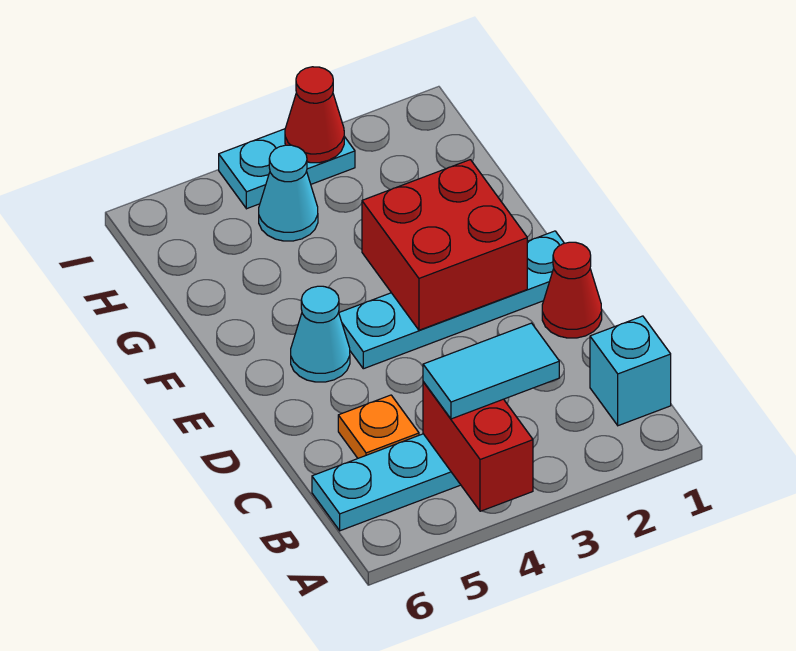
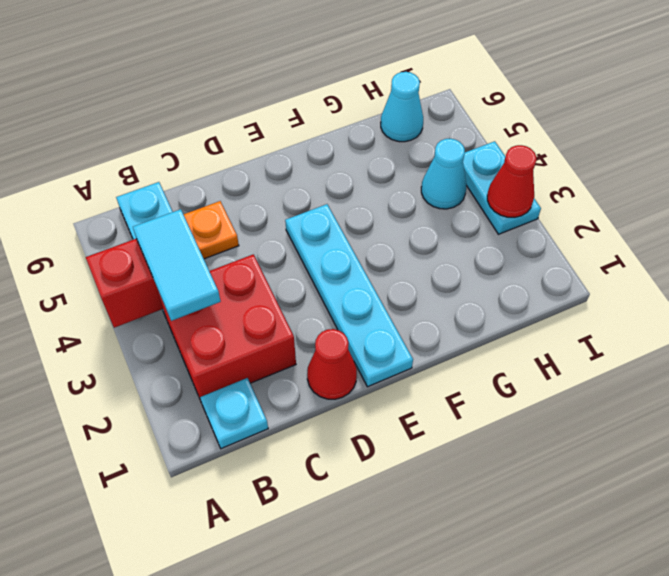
cyan brick B1 level 1 -> cyan plate B1 level 1
red brick E2:F3 level 2 -> red brick B2:C3 level 1
cyan cone E5 level 1 -> cyan cone H6 level 1

